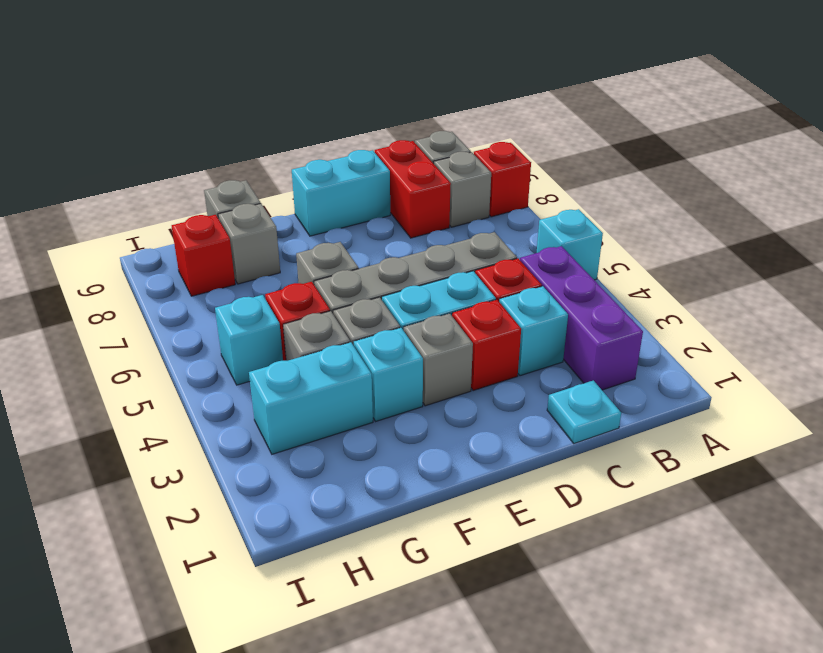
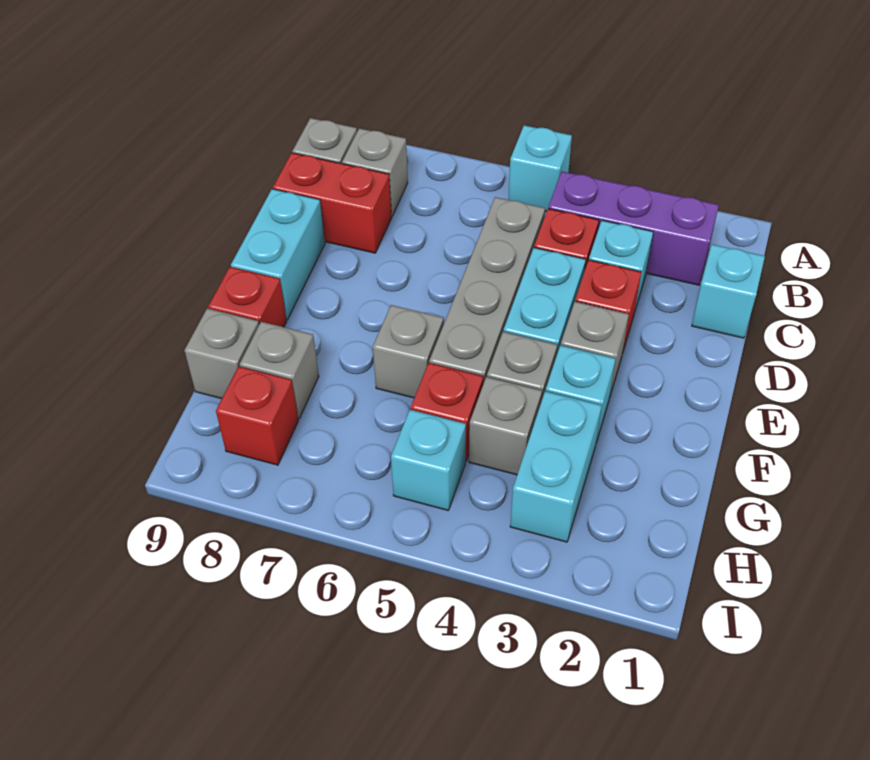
red brick A8 level 1 -> red brick F9 level 1
cyan plate C1 level 1 -> cyan brick C1 level 1

